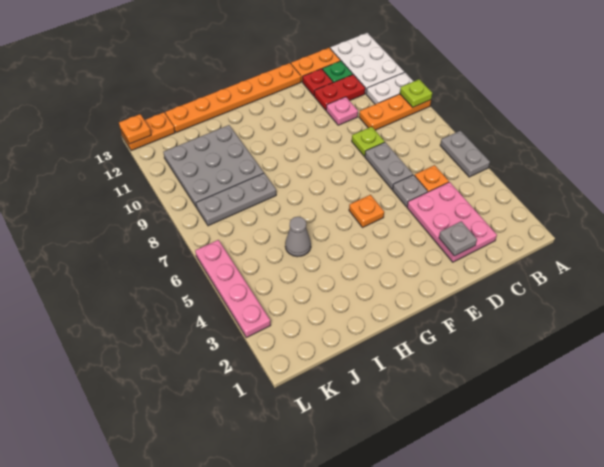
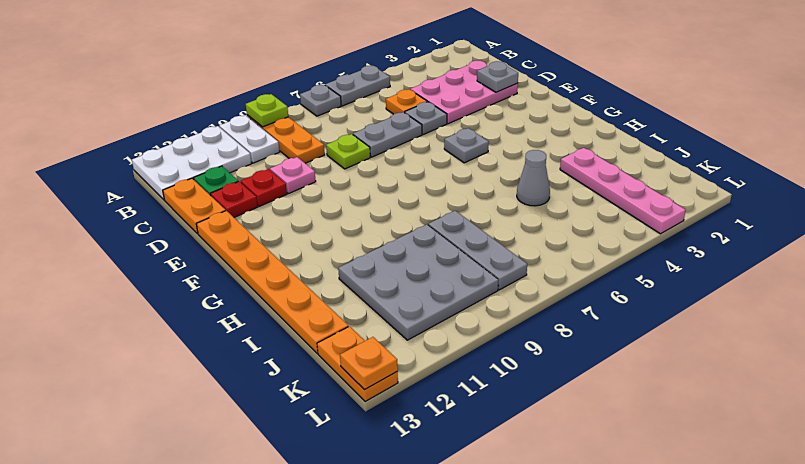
none -> grey plate A7 level 1
red plate C11:D11 level 1 -> red plate D11 level 1
orange plate F5 level 1 -> grey plate F5 level 1
pink plate L3:L6 level 1 -> pink plate I3:L3 level 1

